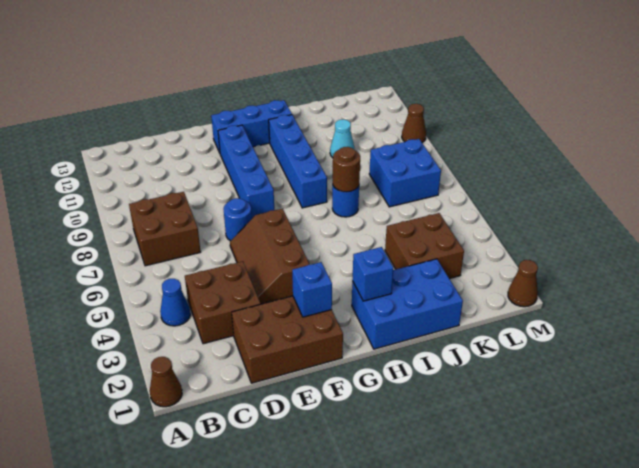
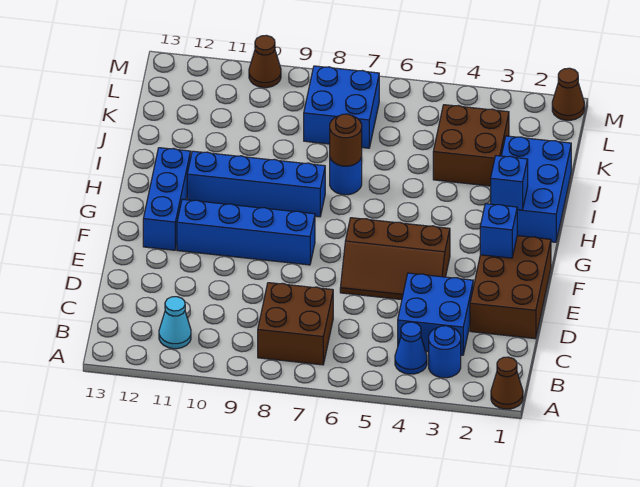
brown brick C3:D4 level 1 -> blue brick C3:D4 level 1
blue round brick E7 level 1 -> blue round brick B3 level 1
cyan cone J10 level 1 -> cyan cone B11 level 1

